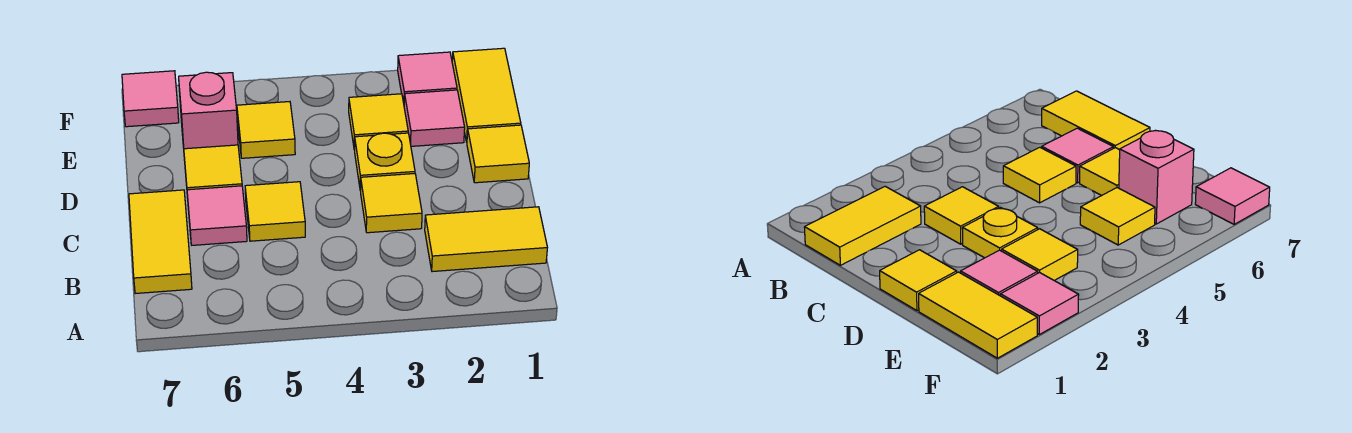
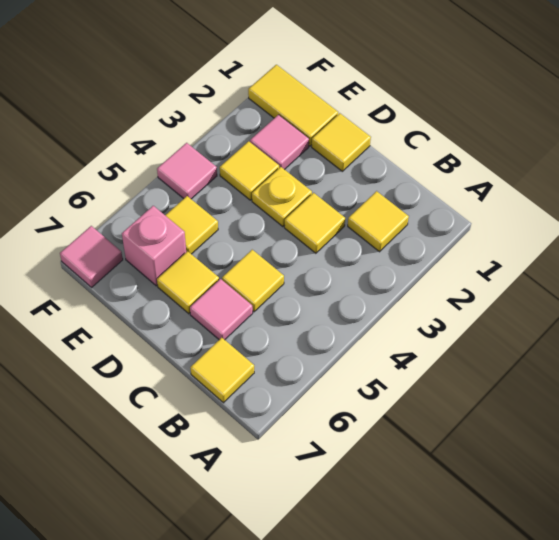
yellow tile B1:B2 level 1 -> yellow tile B2 level 1
yellow tile B7:C7 level 1 -> yellow tile B7 level 1
pink tile F2 level 1 -> pink tile F4 level 1

